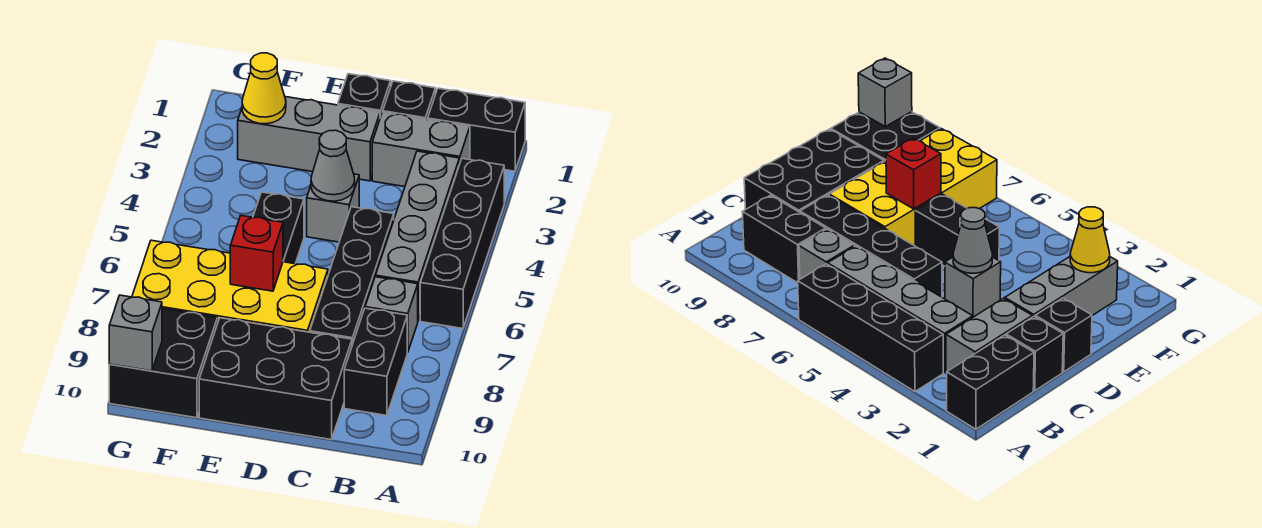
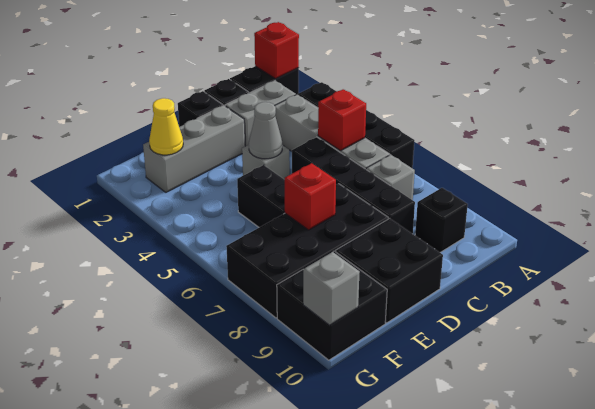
none -> red brick A1 level 2
none -> red brick B5 level 2
black brick B8:B9 level 1 -> black brick B9 level 1
black brick C9:E10 level 1 -> black brick D9:E10 level 1
yellow brick D7:G8 level 1 -> black brick D7:G8 level 1

